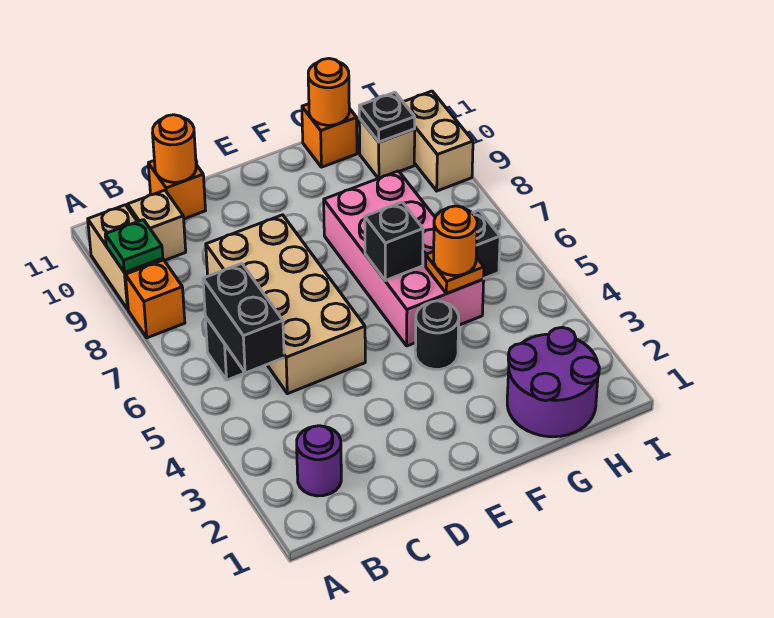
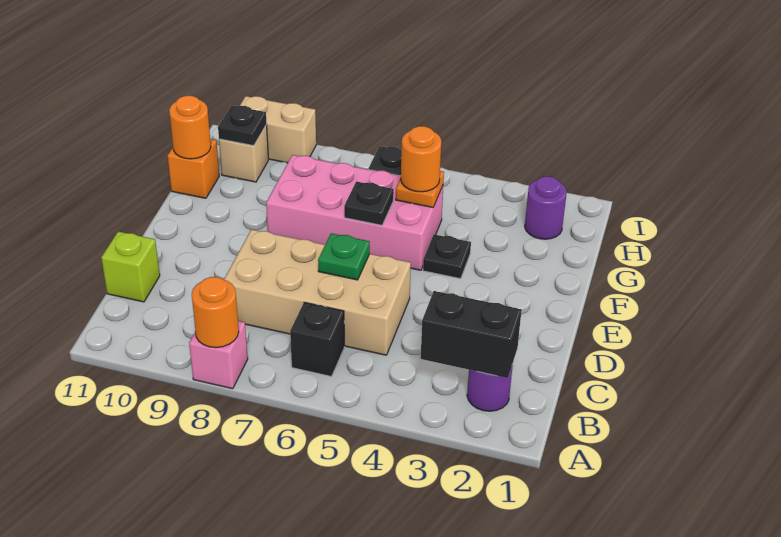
orange brick A8 level 1 -> pink brick A8 level 1
tan brick A9:A10 level 1 -> none
green plate A9 level 2 -> green plate D6 level 2
black brick B5:B6 level 2 -> black brick B2:B3 level 2
tan brick B10 level 1 -> none
orange brick C11 level 1 -> lime brick C11 level 1
orange round brick C11 level 2 -> orange round brick A8 level 2
black round brick F4 level 1 -> black plate F4 level 1
black brick F6 level 2 -> black plate F6 level 2
purple round brick G1:H2 level 1 -> purple round brick H2 level 1

